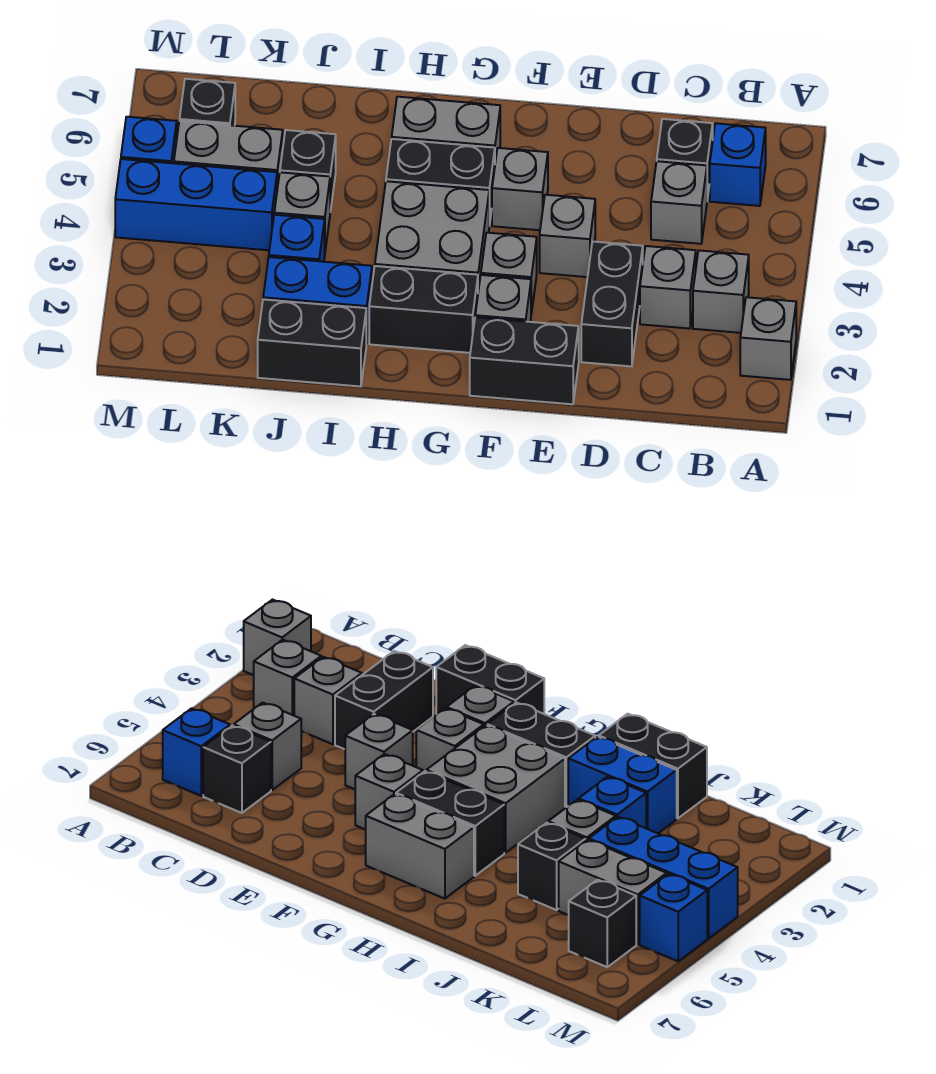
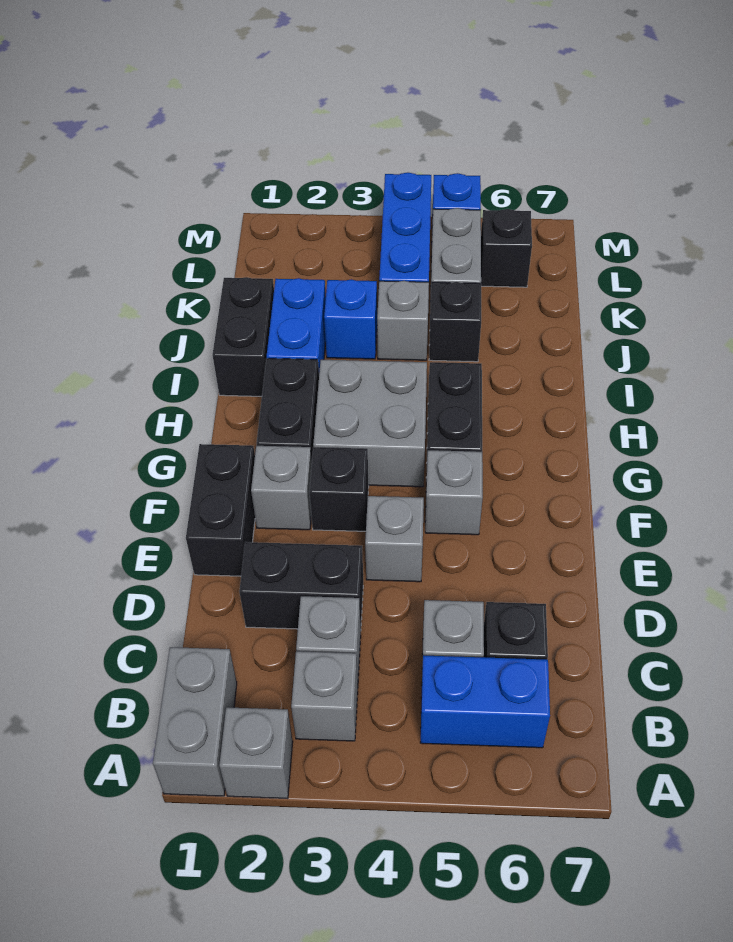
blue brick B6 level 1 -> blue brick B5:B6 level 1
grey brick F3 level 1 -> black brick F3 level 1
grey brick G6:H6 level 1 -> grey brick A1:B1 level 1

